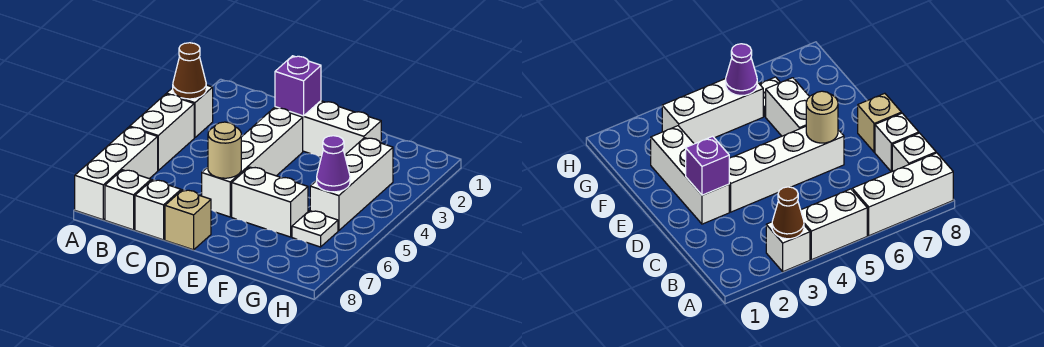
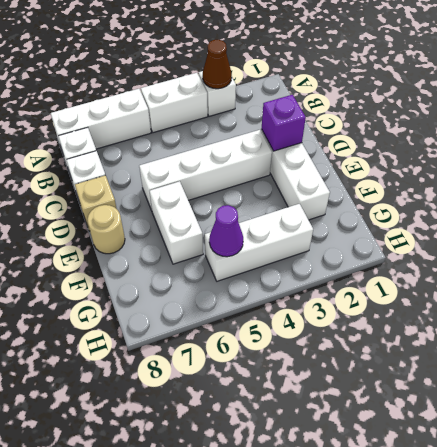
tan round brick D6 level 2 -> tan round brick E8 level 1
white plate G6 level 1 -> none

